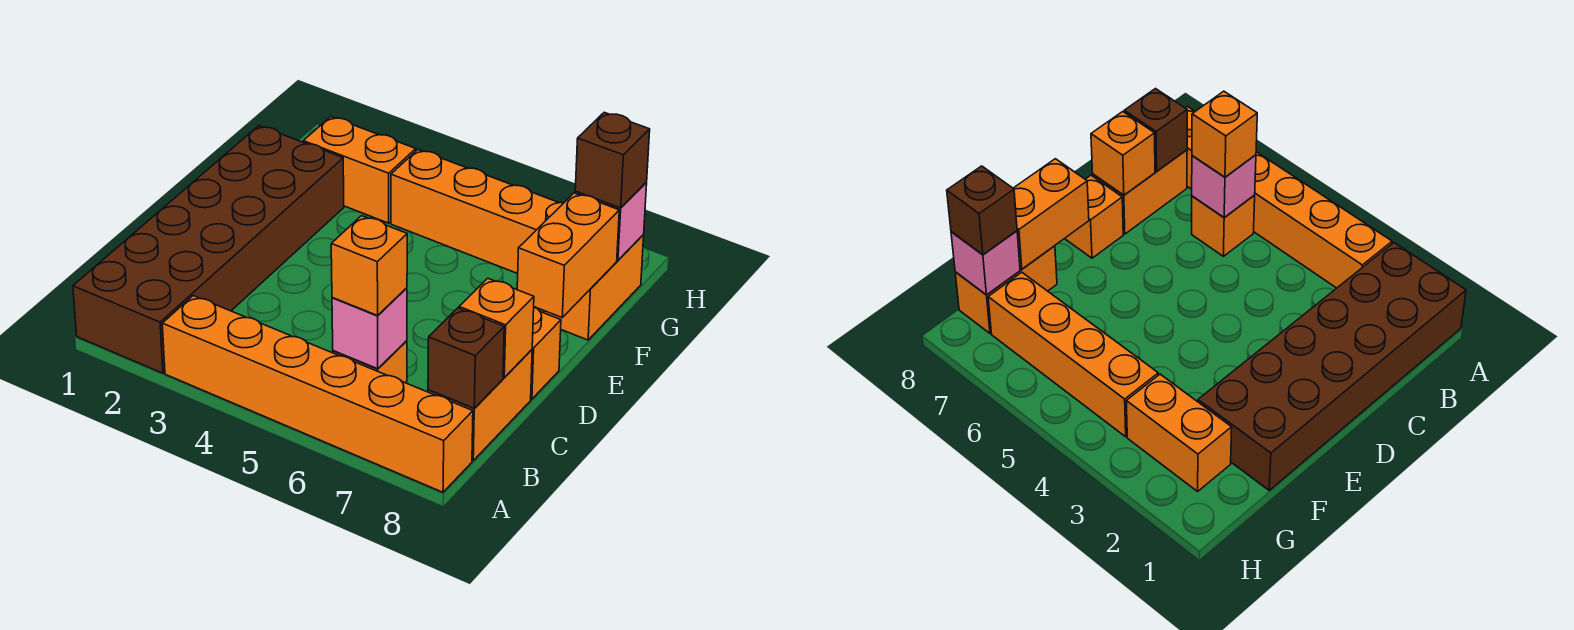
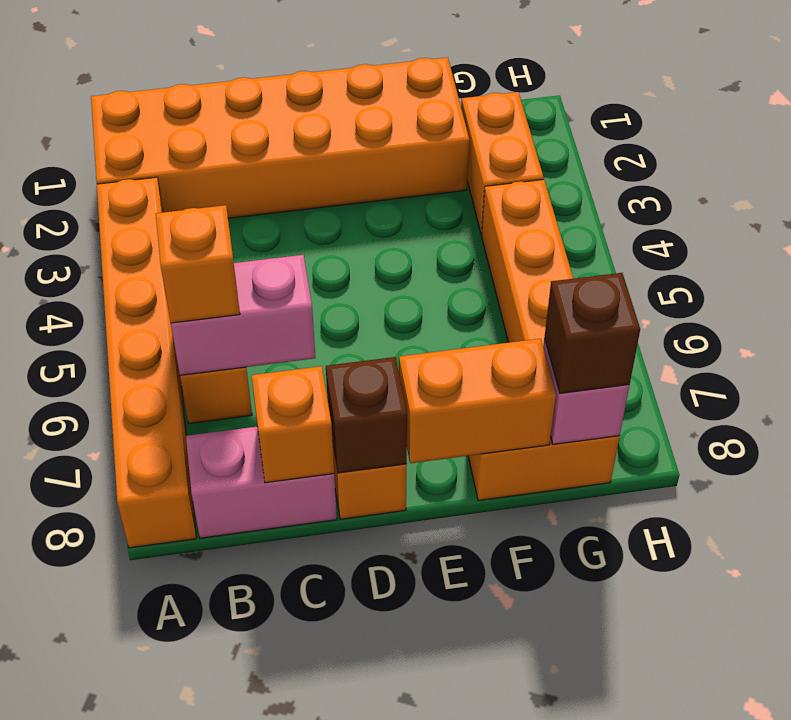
brown brick A1:F2 level 1 -> orange brick A1:F2 level 1
pink brick B6 level 2 -> pink brick B6:C6 level 2
orange brick B8:C8 level 1 -> pink brick B8:C8 level 1
brown brick B8 level 2 -> brown brick D8 level 2

